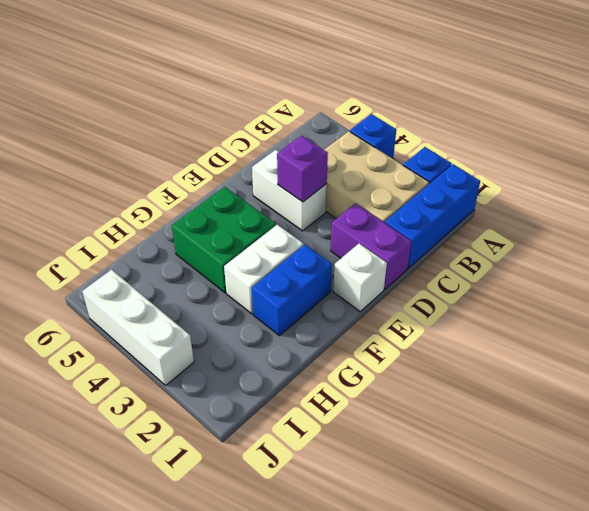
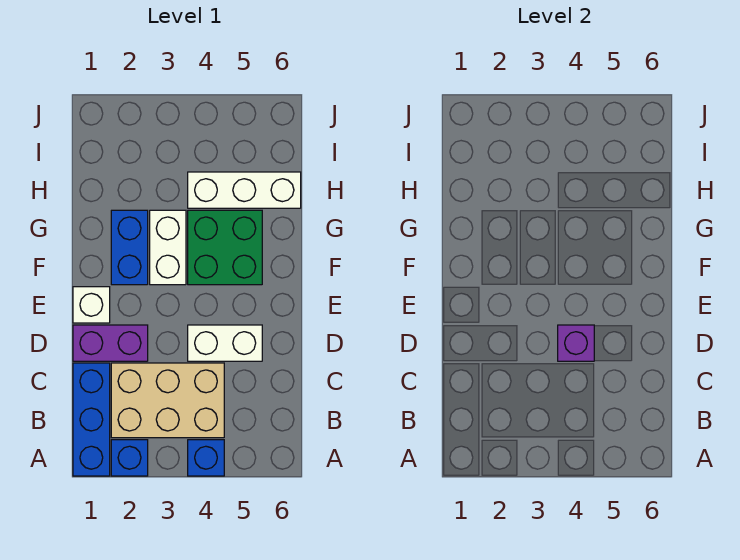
white brick J3:J5 level 1 -> white brick H4:H6 level 1

